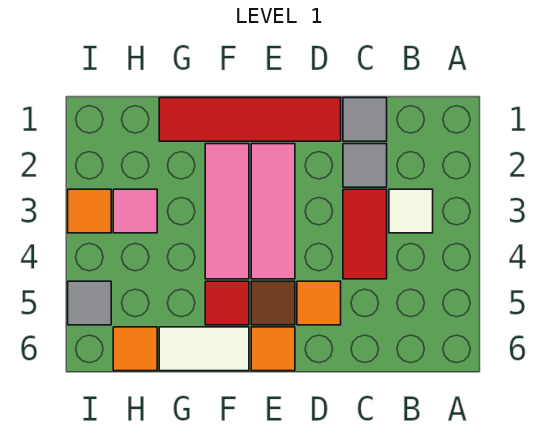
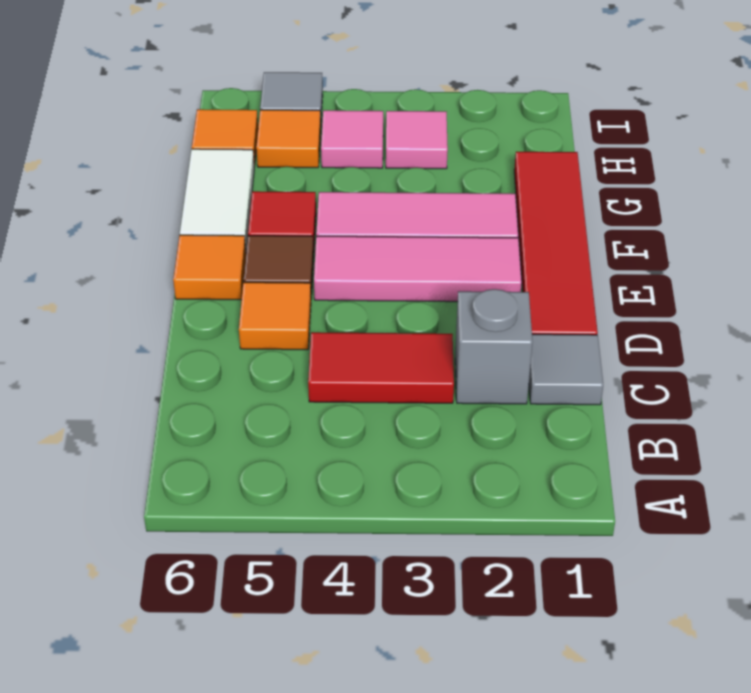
white tile B3 level 1 -> none
grey tile C2 level 1 -> grey brick C2 level 1
none -> pink tile H4 level 1
orange tile I3 level 1 -> orange tile H5 level 1

